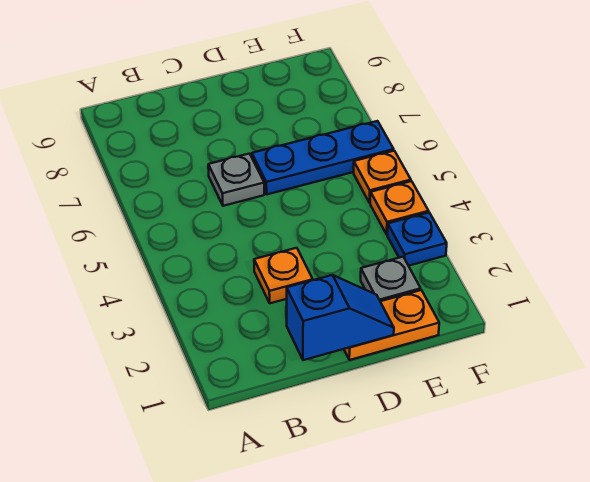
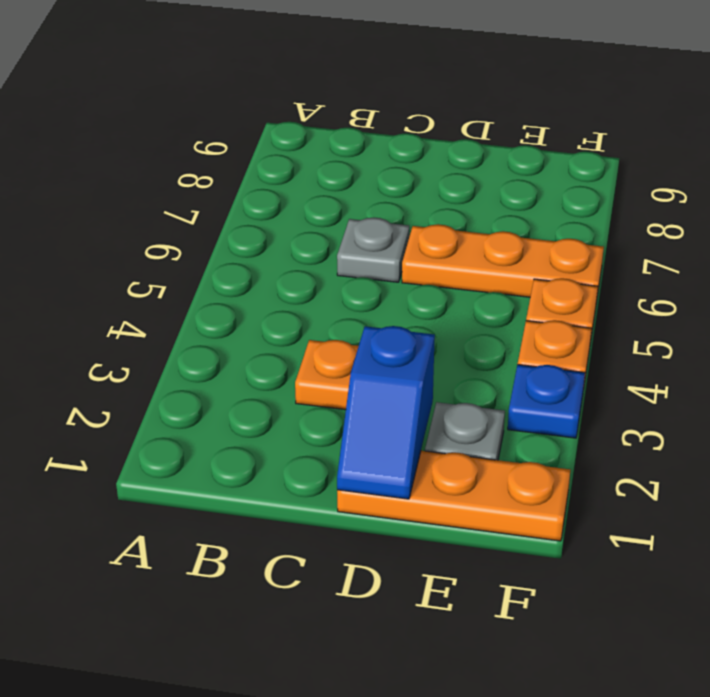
blue slope C1:D1 level 2 top C -> blue slope D1:D2 level 2 top 2
orange plate D1:E1 level 1 -> orange plate D1:F1 level 1
blue plate D6:F6 level 1 -> orange plate D6:F6 level 1

